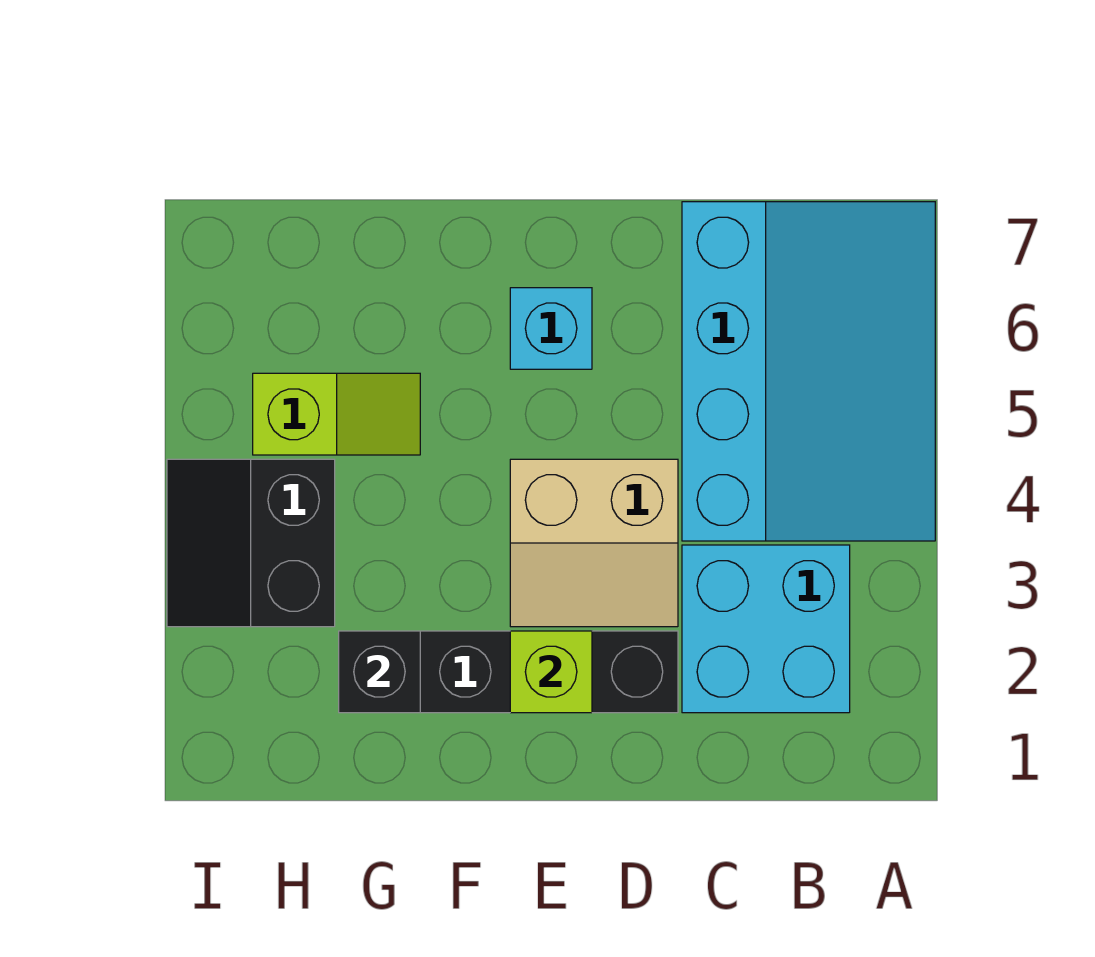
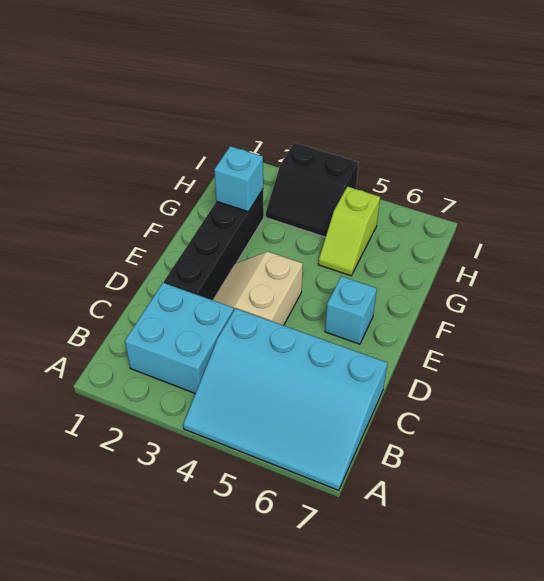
lime brick E2 level 2 -> none
black brick G2 level 2 -> cyan brick G2 level 2
black slope H3:I4 level 1 top H -> black slope H3:I4 level 1 top I

